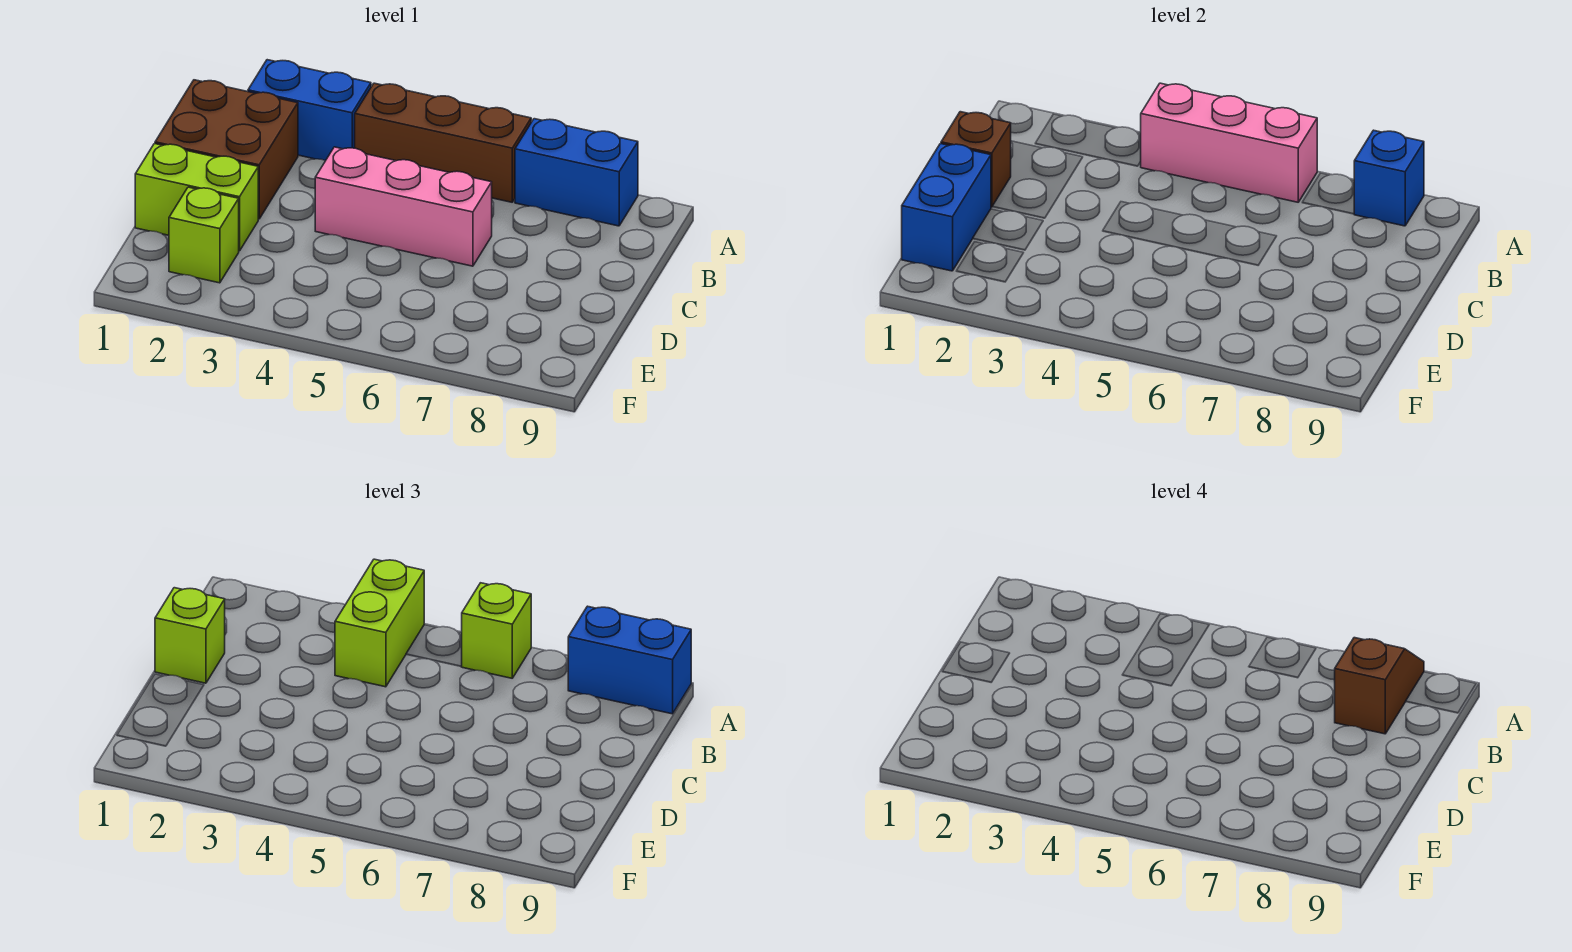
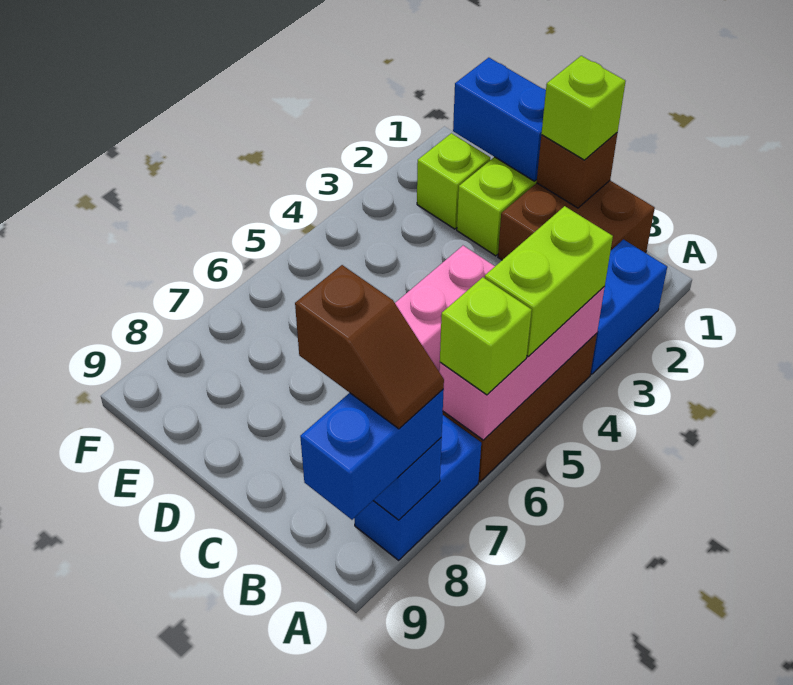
lime brick A4:B4 level 3 -> lime brick A4:A5 level 3

